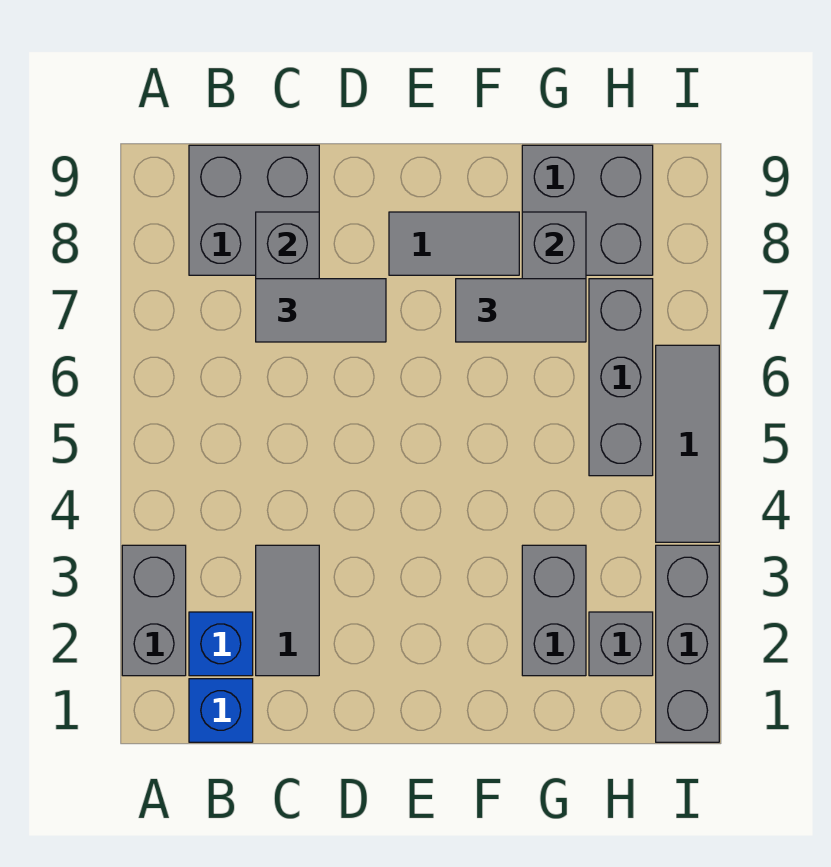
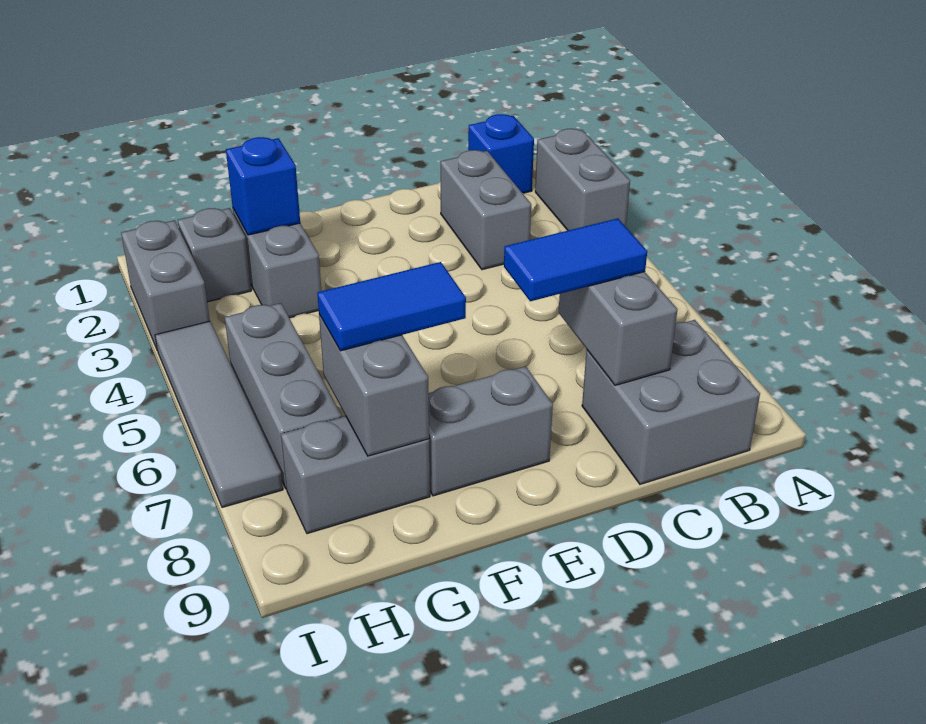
blue brick B2 level 1 -> blue brick G2 level 2
grey tile C2:C3 level 1 -> grey brick C2:C3 level 1
grey tile C7:D7 level 3 -> blue tile C7:D7 level 3
grey tile E8:F8 level 1 -> grey brick E8:F8 level 1
grey tile F7:G7 level 3 -> blue tile F7:G7 level 3
grey brick G8:H9 level 1 -> grey brick G8:H8 level 1
grey brick I1:I3 level 1 -> grey brick I2:I3 level 1
grey tile I4:I6 level 1 -> grey tile I4:I7 level 1

